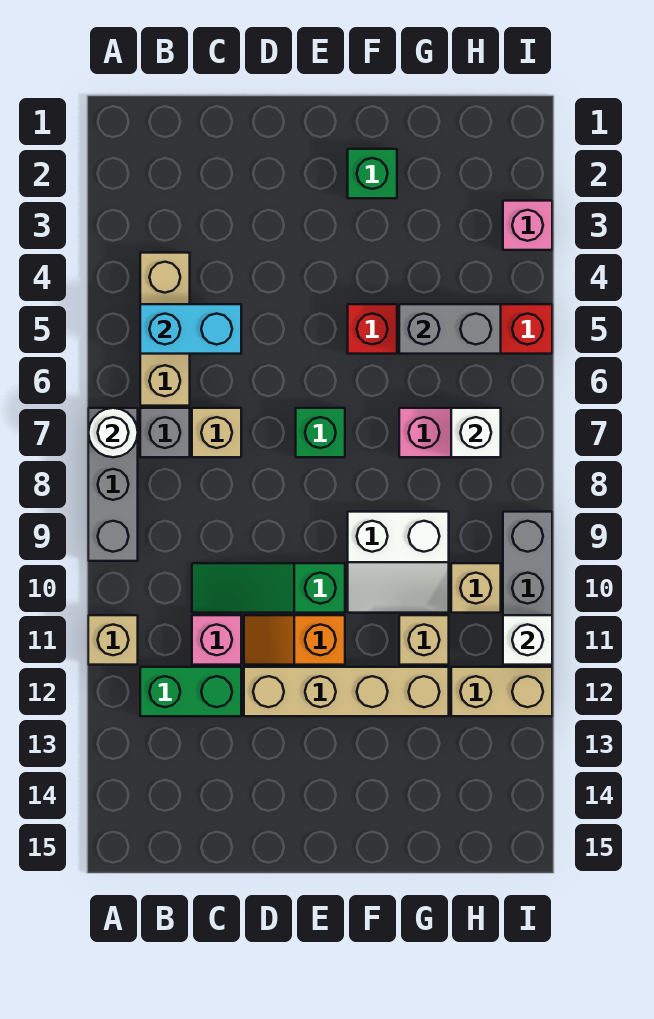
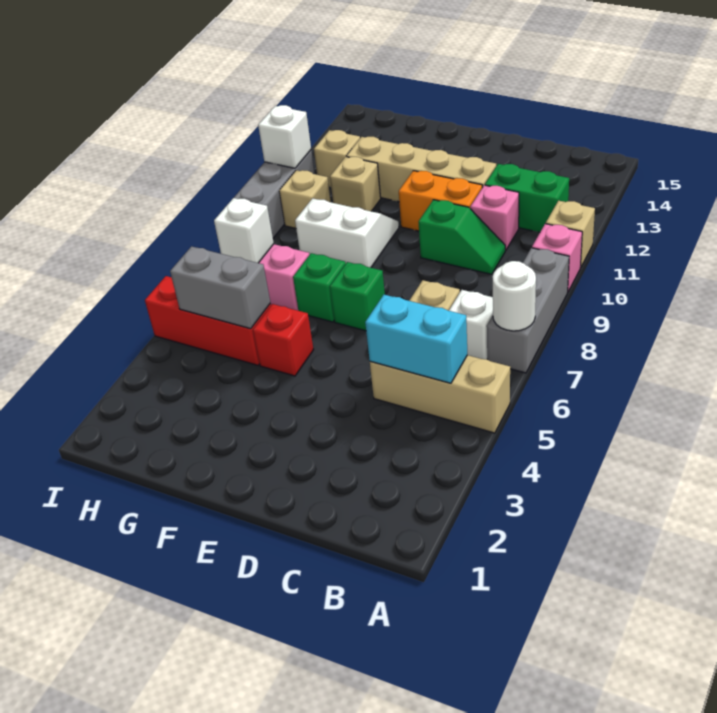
tan brick B4:B6 level 1 -> tan brick A5:C5 level 1
grey brick B7 level 1 -> white brick B7 level 1
green slope C10:E10 level 1 top E -> green slope C10:D10 level 1 top D
orange slope D11:E11 level 1 top E -> orange brick D11:E11 level 1
green brick F2 level 1 -> green brick F7 level 1
tan brick H12:I12 level 1 -> tan brick H12 level 1
pink brick I3 level 1 -> pink brick A10 level 1

